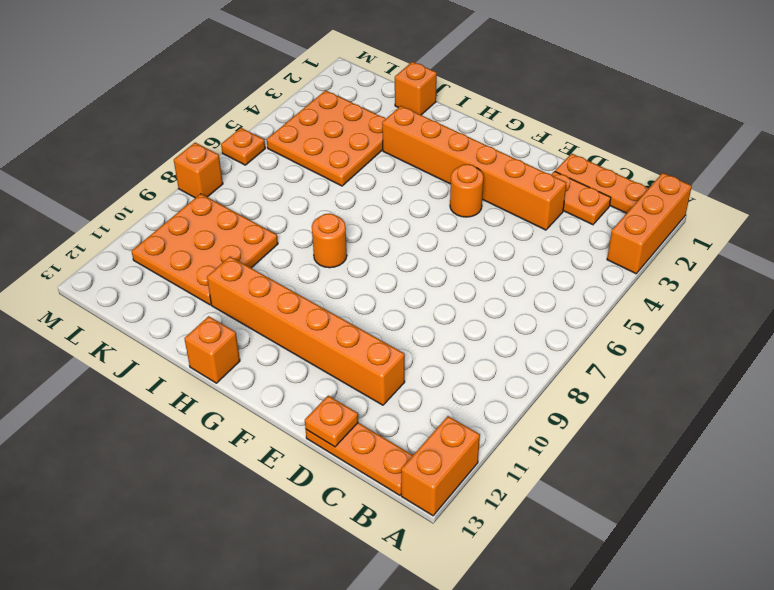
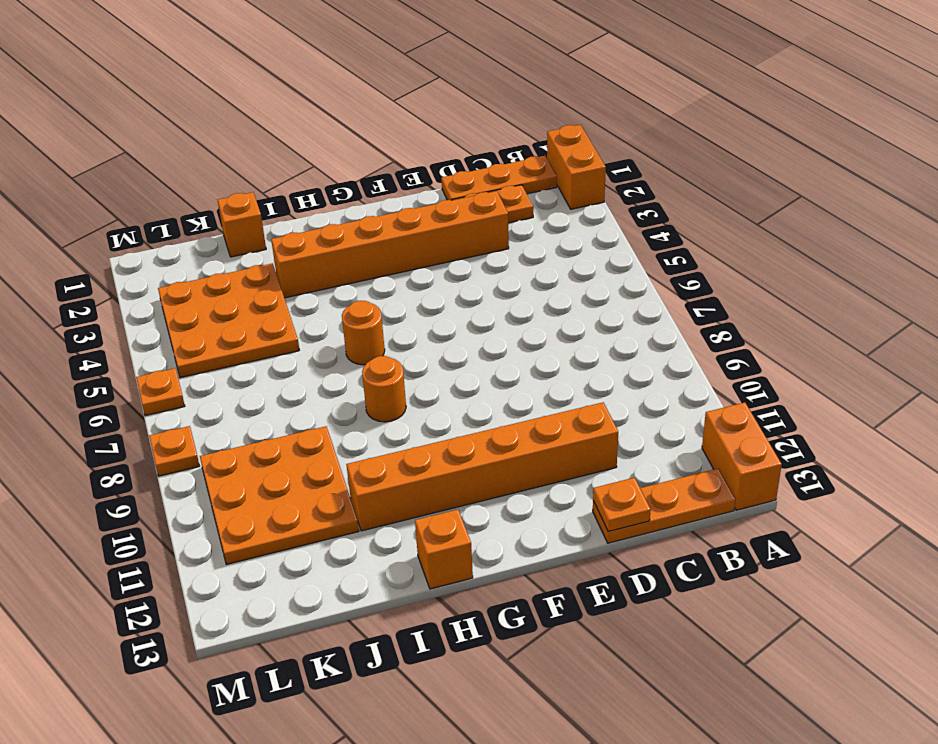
orange brick A1:A3 level 1 -> orange brick A1:A2 level 1
orange round brick F4 level 1 -> orange round brick H6 level 1
orange brick M8 level 1 -> orange plate M8 level 1

